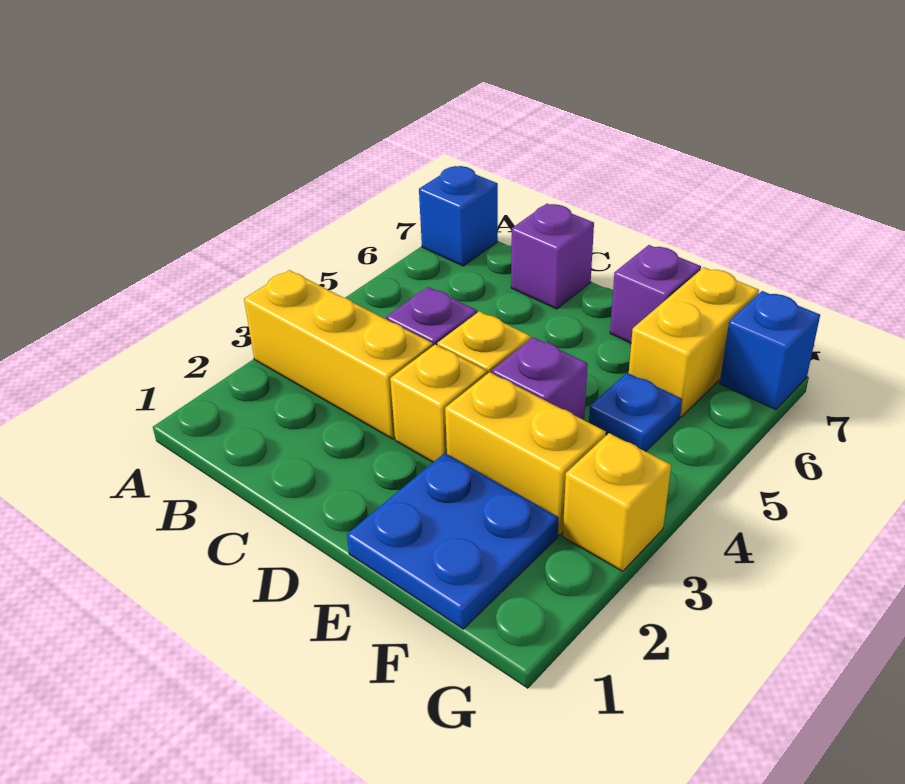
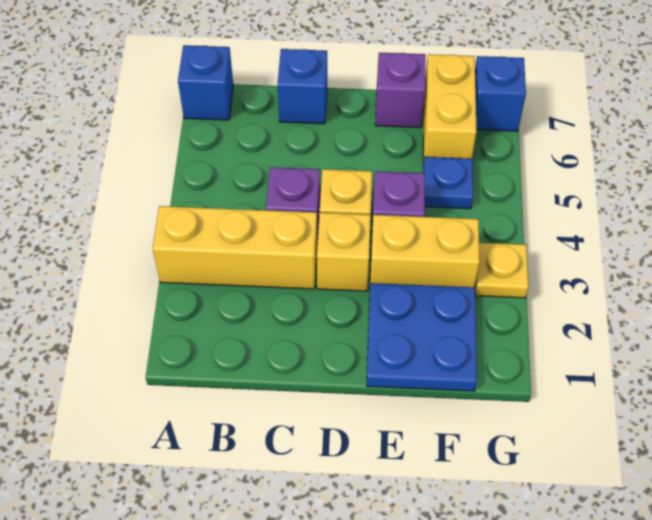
purple brick C7 level 1 -> blue brick C7 level 1
yellow brick G3 level 1 -> yellow plate G3 level 1

